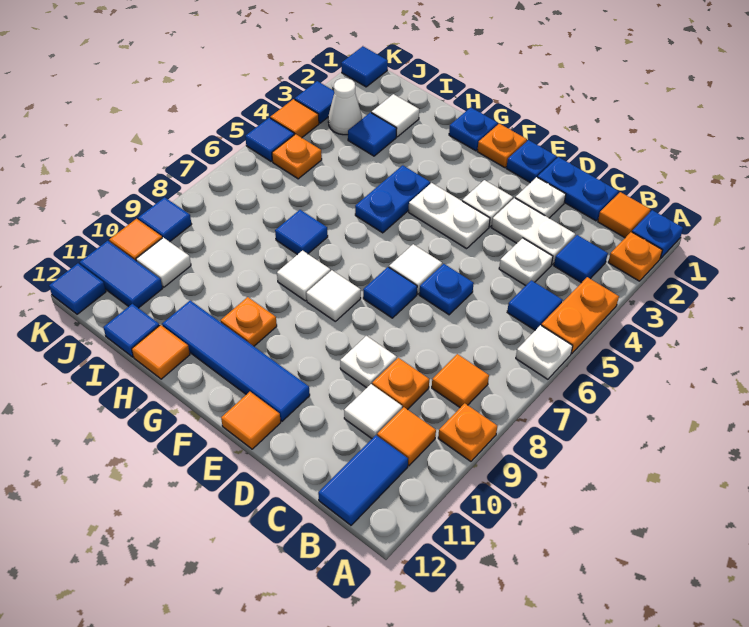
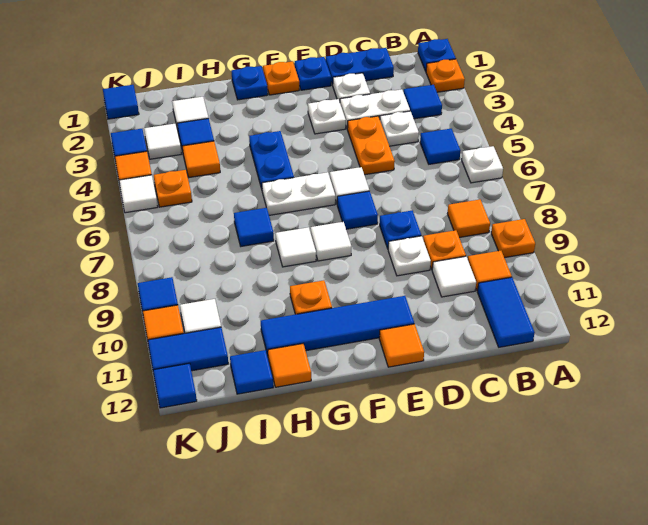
orange plate A4:A5 level 1 -> orange plate D4:D5 level 1
orange tile B1 level 1 -> orange tile I4 level 1
blue plate D6 level 1 -> blue plate D8 level 1
white plate E4:F4 level 1 -> white plate F6:G6 level 1
white cone J3 level 1 -> white tile J3 level 1
blue tile K5 level 1 -> white tile K5 level 1

